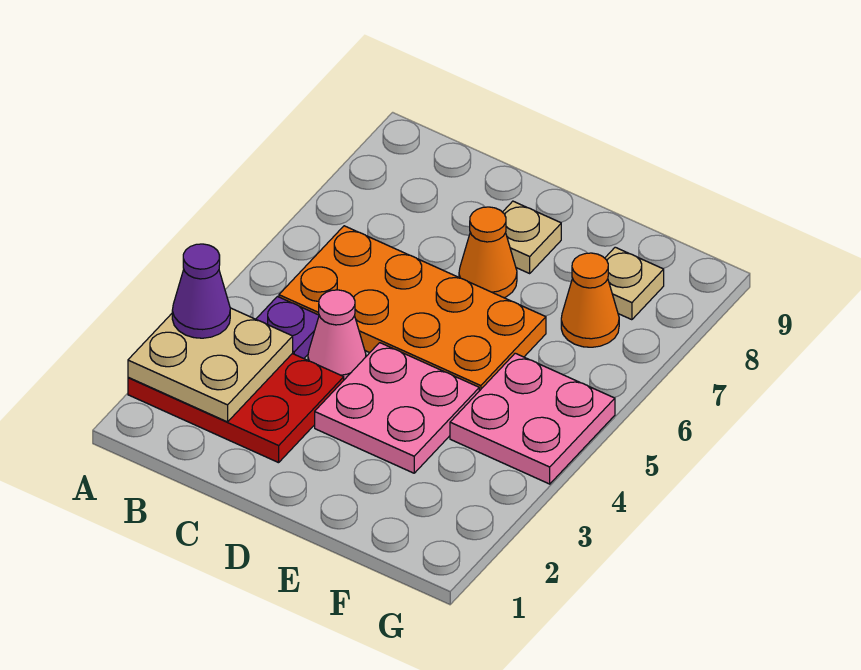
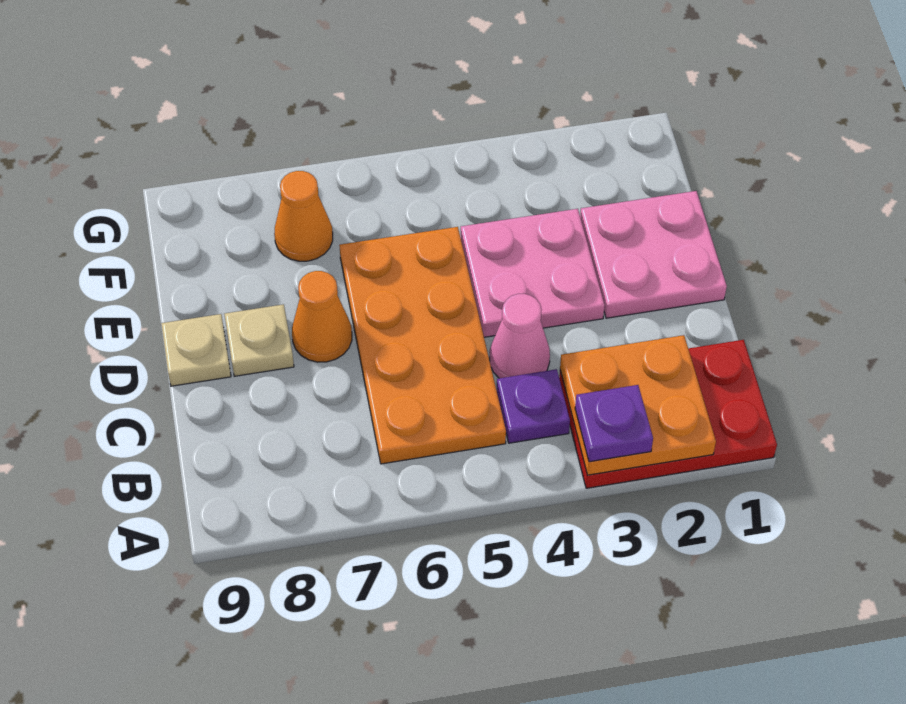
red plate A2:C3 level 1 -> red plate A1:B3 level 1
tan plate A2:B3 level 2 -> orange plate A2:B3 level 2
purple cone A3 level 3 -> purple plate A3 level 3
pink plate F4:G5 level 1 -> pink plate D1:E2 level 1
tan plate F8 level 1 -> tan plate D9 level 1

